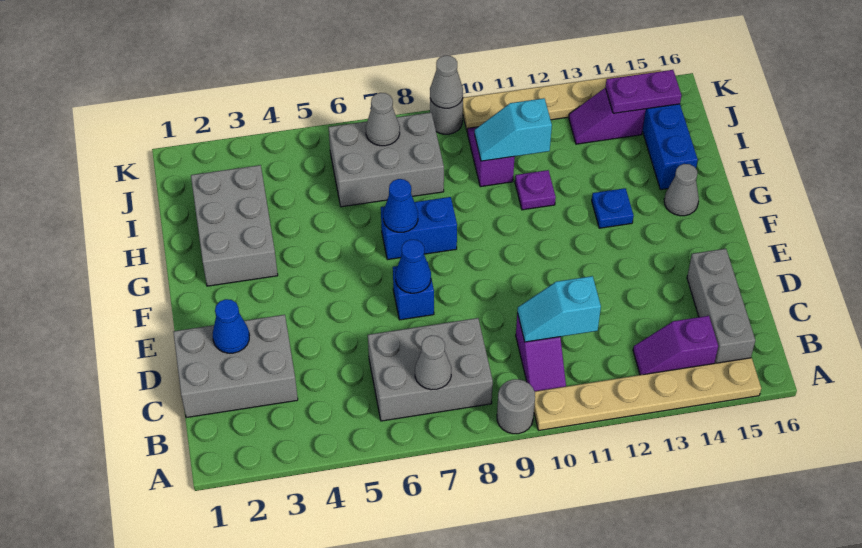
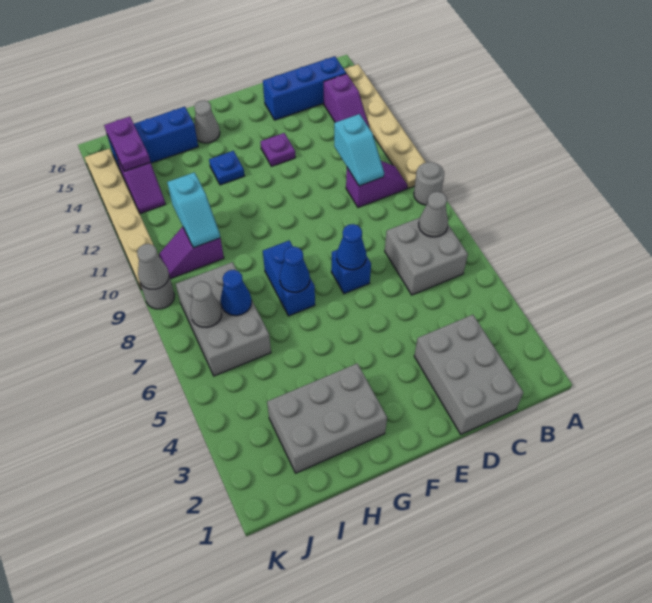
grey brick B6:C8 level 1 -> grey brick B6:C7 level 1
grey brick B15:D15 level 1 -> blue brick B15:D15 level 1
blue cone D2 level 2 -> blue cone I7 level 2
purple plate H11 level 1 -> purple plate E13 level 1

